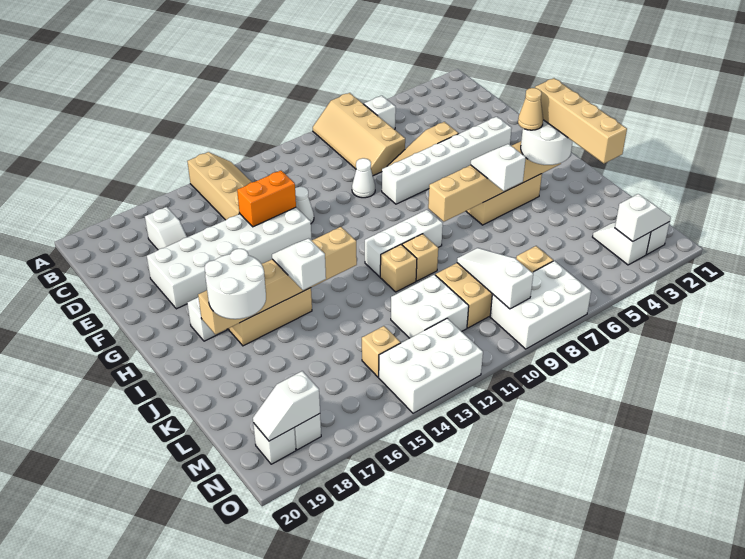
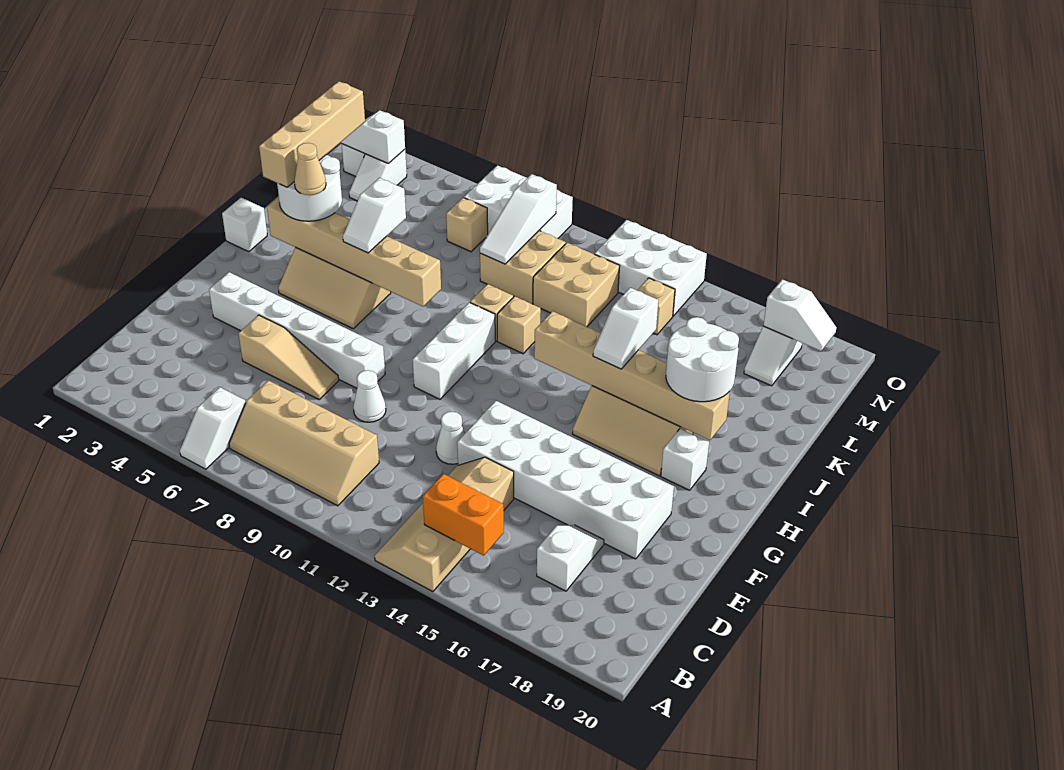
tan slope A7:D8 level 1 top 7 -> tan slope B7:C10 level 1 top C
orange brick E13:E14 level 2 -> orange brick B14:B15 level 2
white brick I9:I11 level 1 -> white brick G10:I10 level 1
white brick L11:M12 level 1 -> tan brick L11:M12 level 1
white brick N19 level 1 -> white brick I1 level 1

